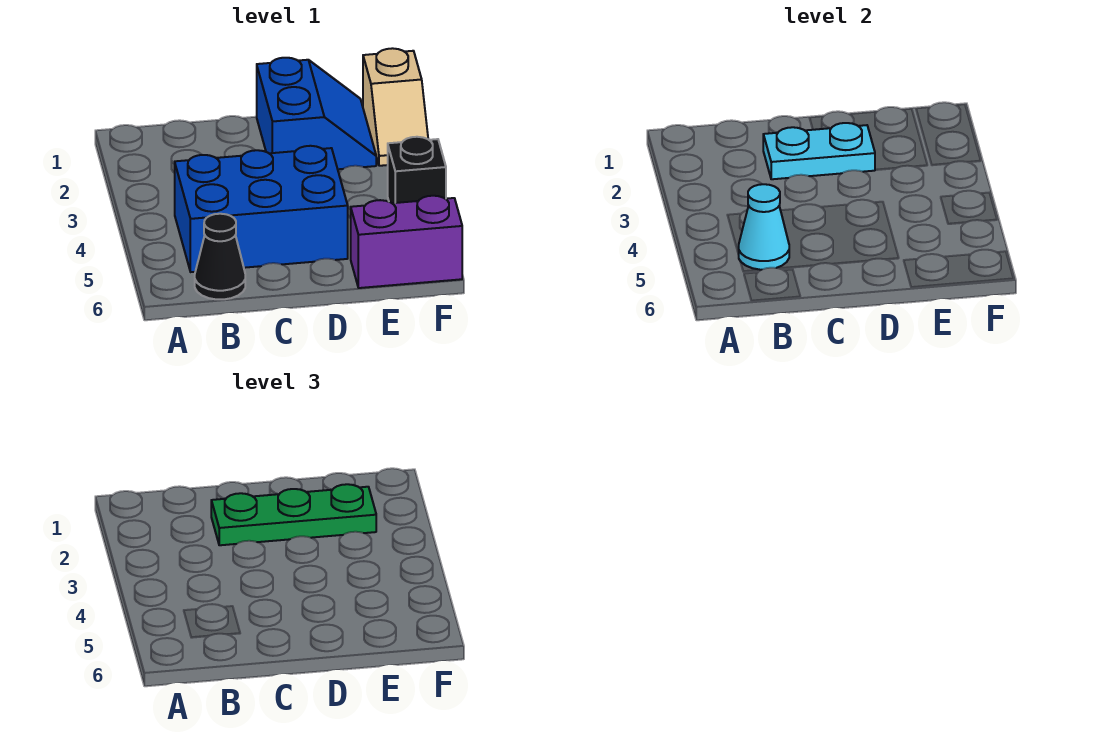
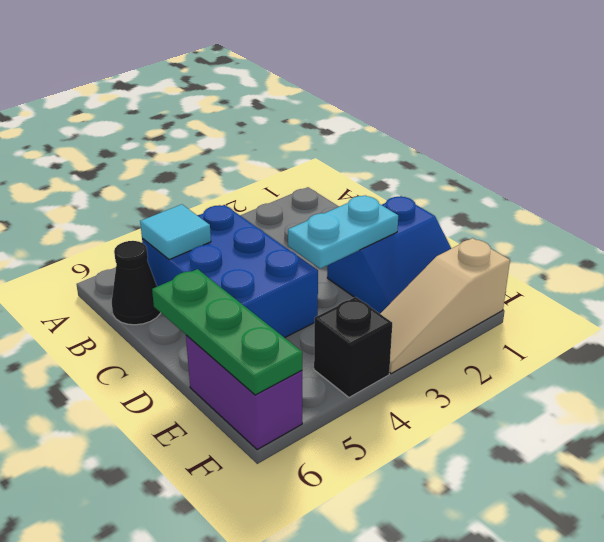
cyan cone B5 level 2 -> cyan tile B5 level 2
cyan plate C2:D2 level 2 -> cyan plate D2:D3 level 2
green plate C2:E2 level 3 -> green plate D6:F6 level 2
tan slope F1:F2 level 1 top 1 -> tan slope F1:F3 level 1 top 1

